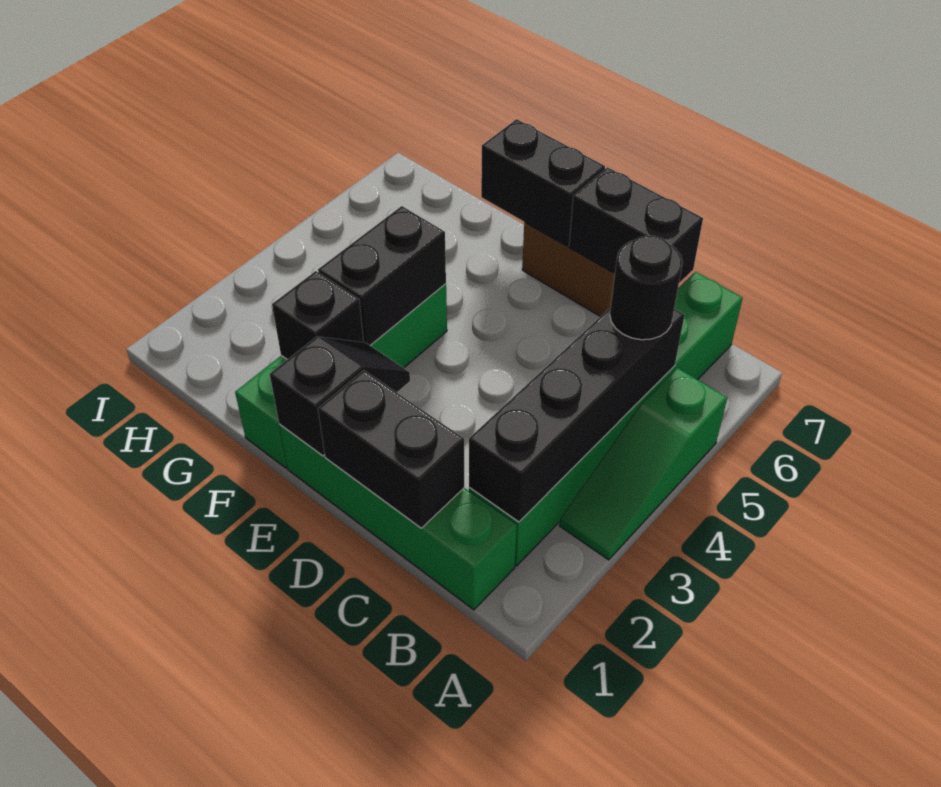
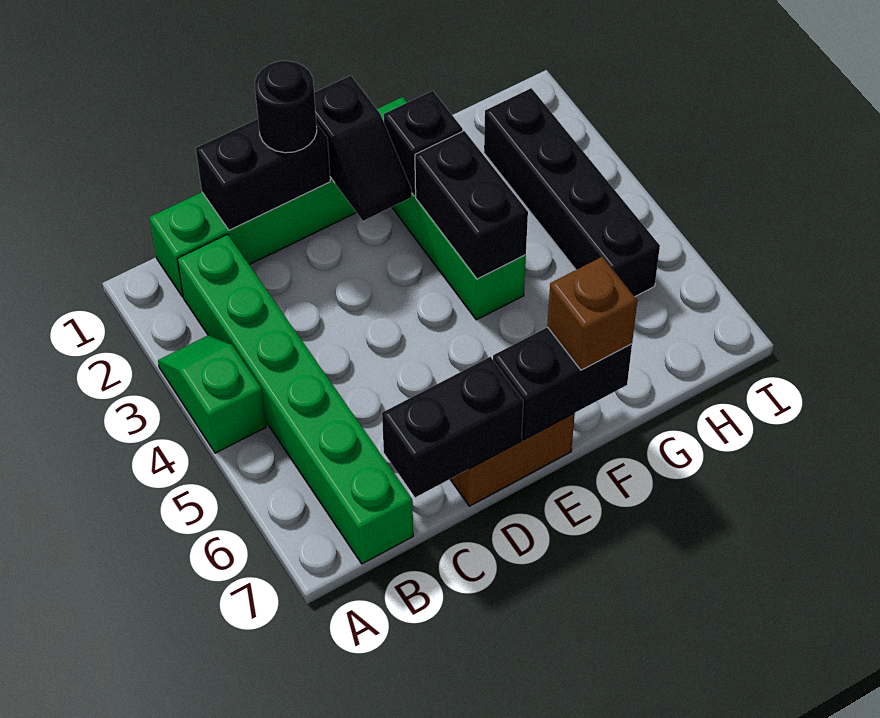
green slope A3:A5 level 1 top 5 -> green slope A3:A4 level 1 top 4
black brick B2:B5 level 2 -> black brick H2:H5 level 1
black round brick B5 level 3 -> black round brick D1 level 3
none -> brown brick F7 level 3

